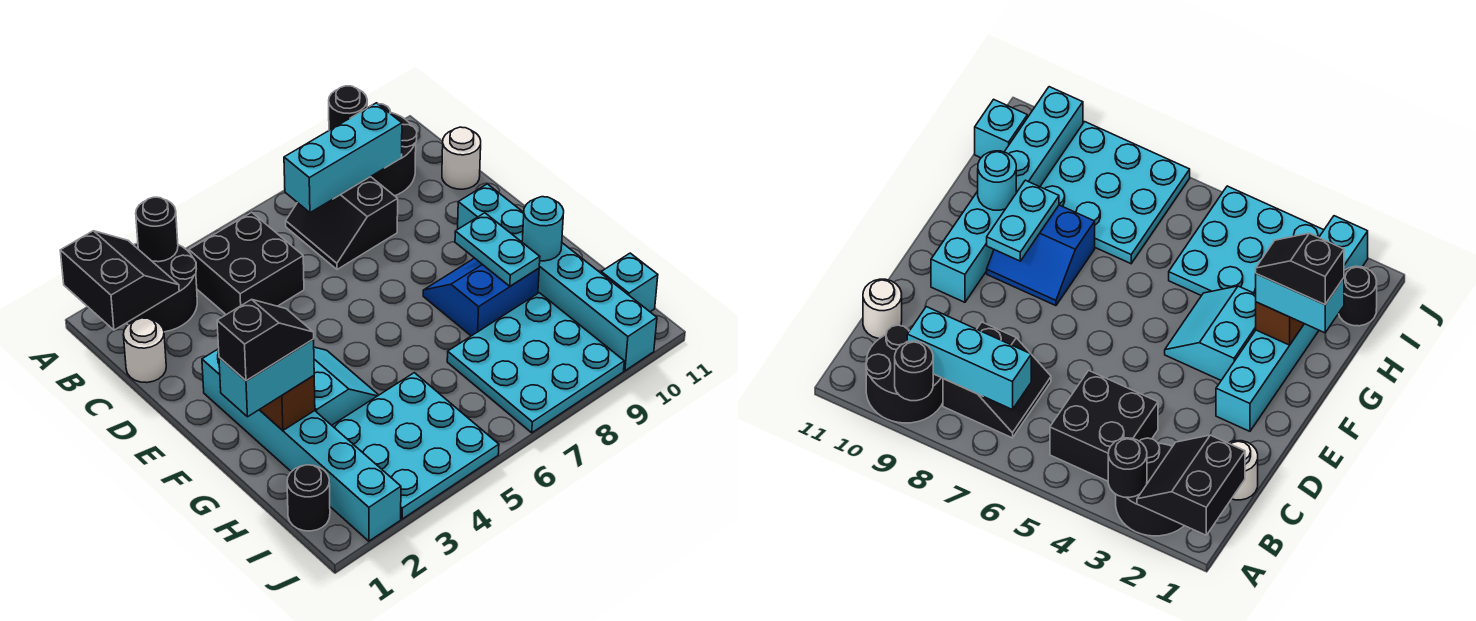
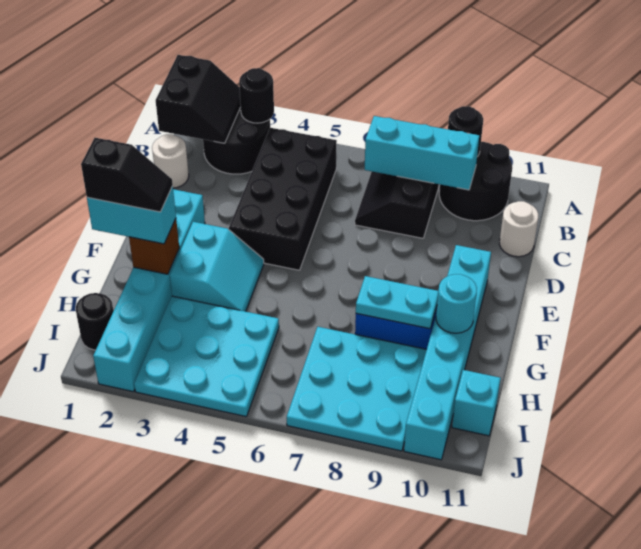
black brick B4:C5 level 1 -> black brick B4:E5 level 1
cyan plate F9:G9 level 2 -> cyan plate G8:G9 level 2

